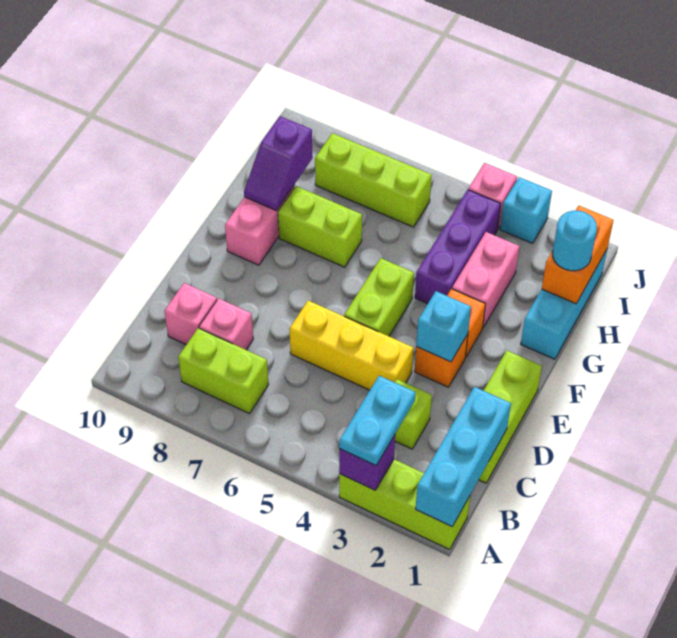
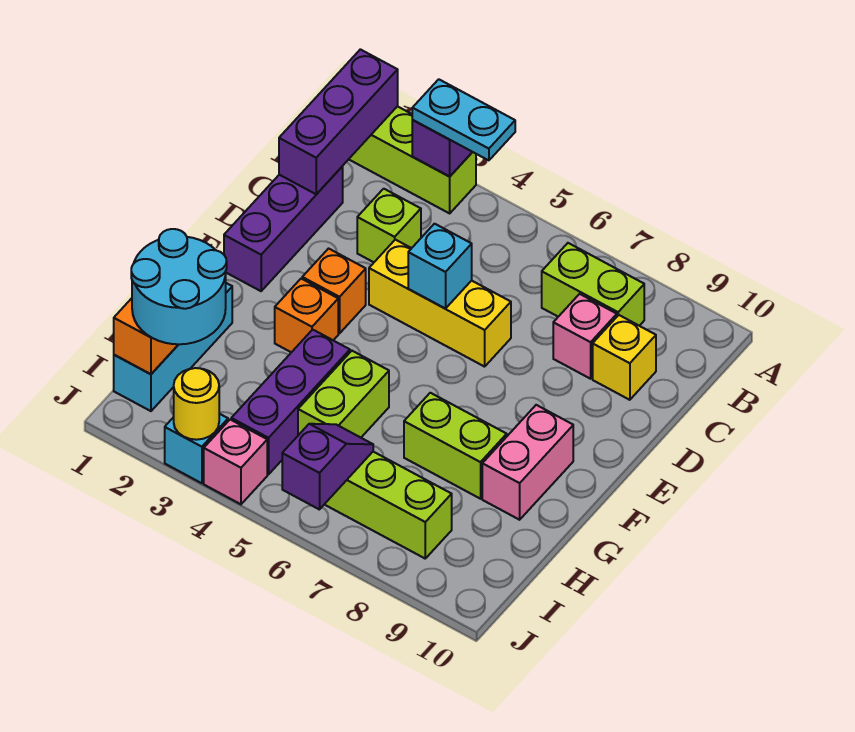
cyan brick A1:C1 level 2 -> purple brick A1:C1 level 2
cyan plate A3:B3 level 3 -> cyan plate A3:A4 level 3
lime brick C1:E1 level 1 -> purple brick C1:E1 level 1
pink brick C9 level 1 -> yellow brick C9 level 1
cyan brick E3 level 2 -> cyan brick D5 level 2
lime brick E5:F5 level 1 -> lime brick G5:H5 level 1
pink brick G3:H3 level 1 -> none
purple slope G9:H9 level 2 top H -> purple slope I6:J6 level 2 top J
cyan round brick H1 level 3 -> cyan round brick H1:I2 level 3
none -> yellow round brick J3 level 2

